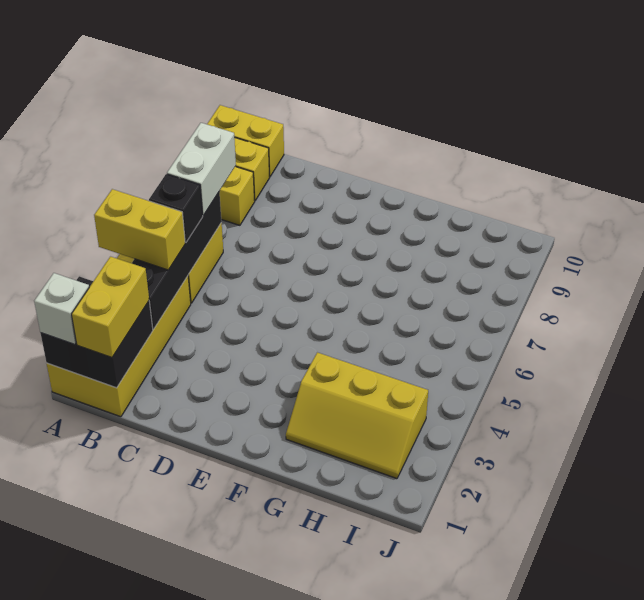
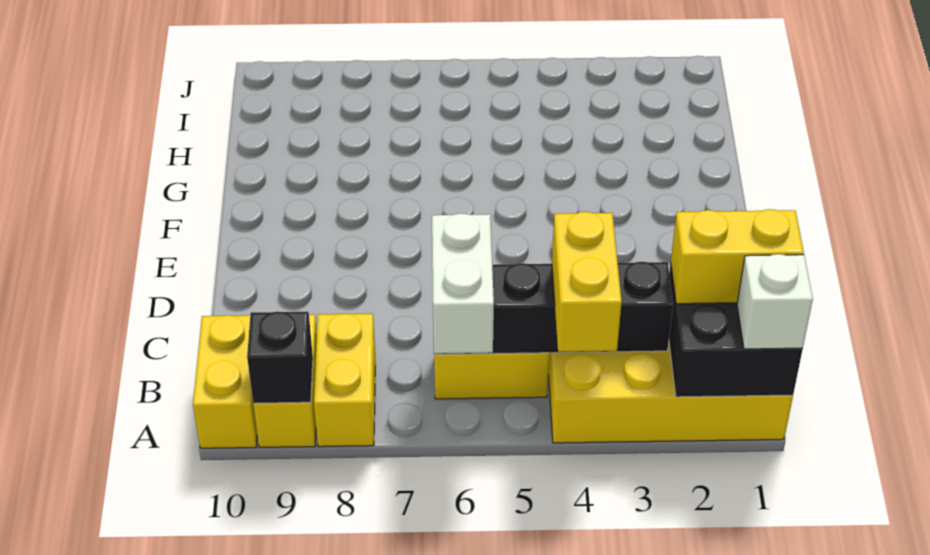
black brick B5 level 3 -> black brick A9 level 2
white brick B6:B7 level 3 -> white brick A6:B6 level 3
yellow slope G2:I3 level 1 top 3 -> none

